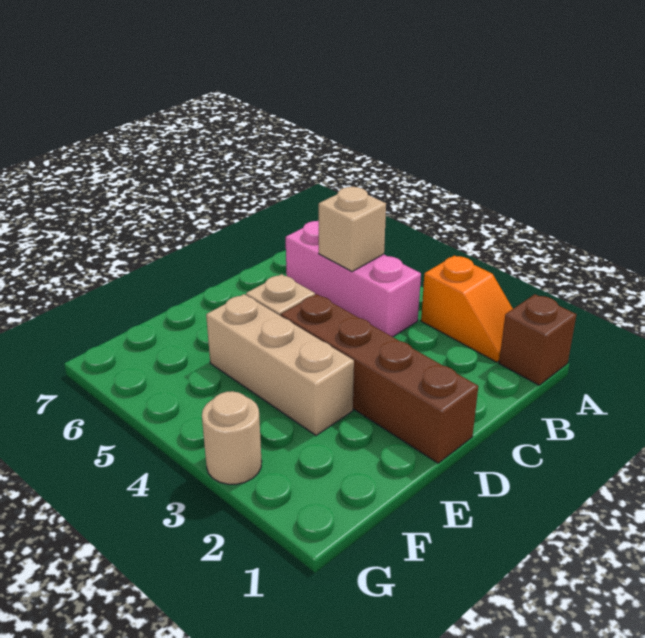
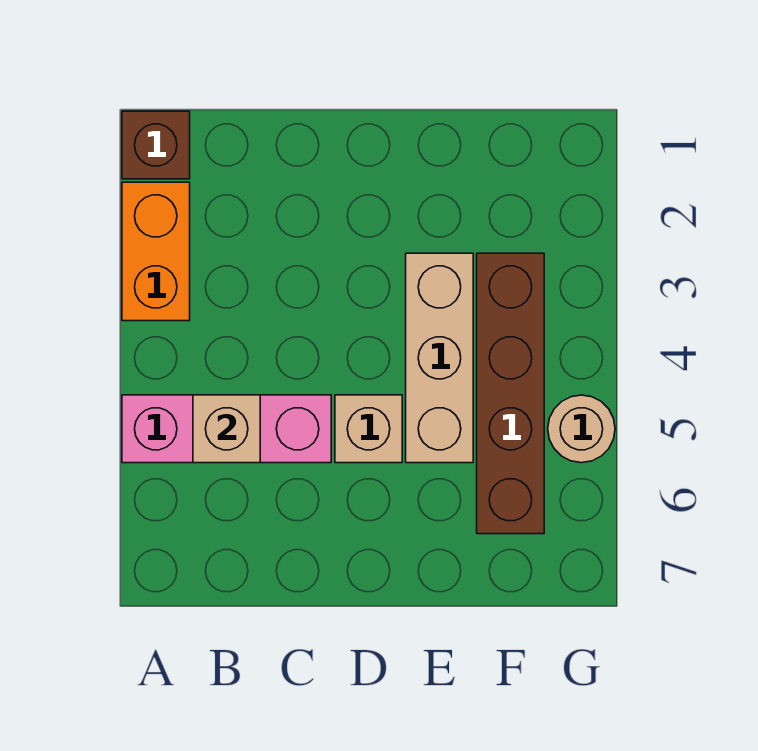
orange slope A2:A3 level 1 top 3 -> orange brick A2:A3 level 1
pink brick B4:B6 level 1 -> pink brick A5:C5 level 1
brown brick D1:D4 level 1 -> brown brick F3:F6 level 1
tan round brick G3 level 1 -> tan round brick G5 level 1

